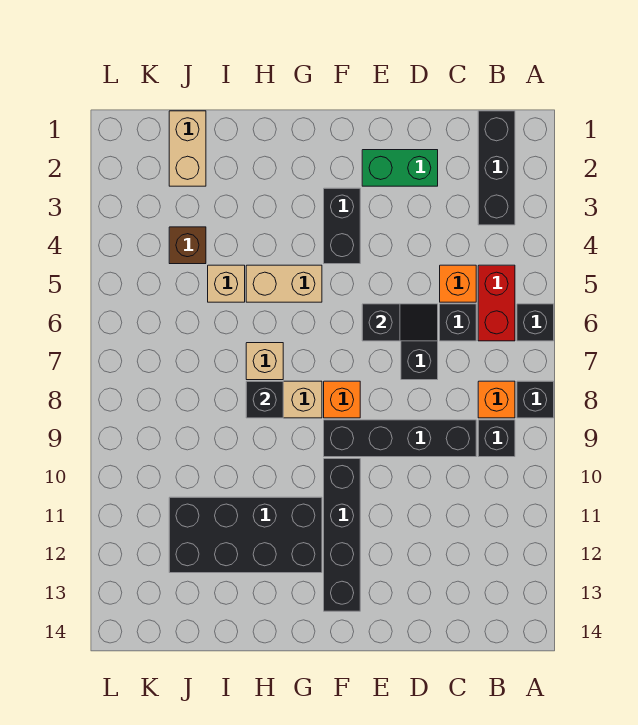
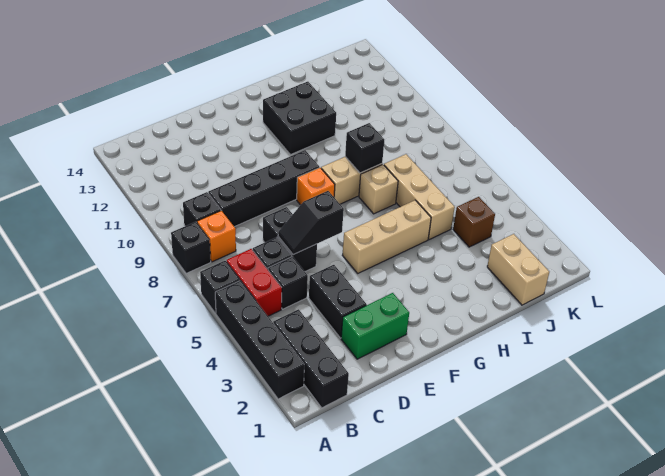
orange brick C5 level 1 -> black brick C5 level 1
black brick F3:F4 level 1 -> black brick D3:D4 level 1
black brick F10:F13 level 1 -> black brick A2:A5 level 1
tan brick G5:H5 level 1 -> tan brick F5:H5 level 1
black brick G11:J12 level 1 -> black brick G11:H12 level 1
tan brick I5 level 1 -> tan brick I5:I7 level 1

